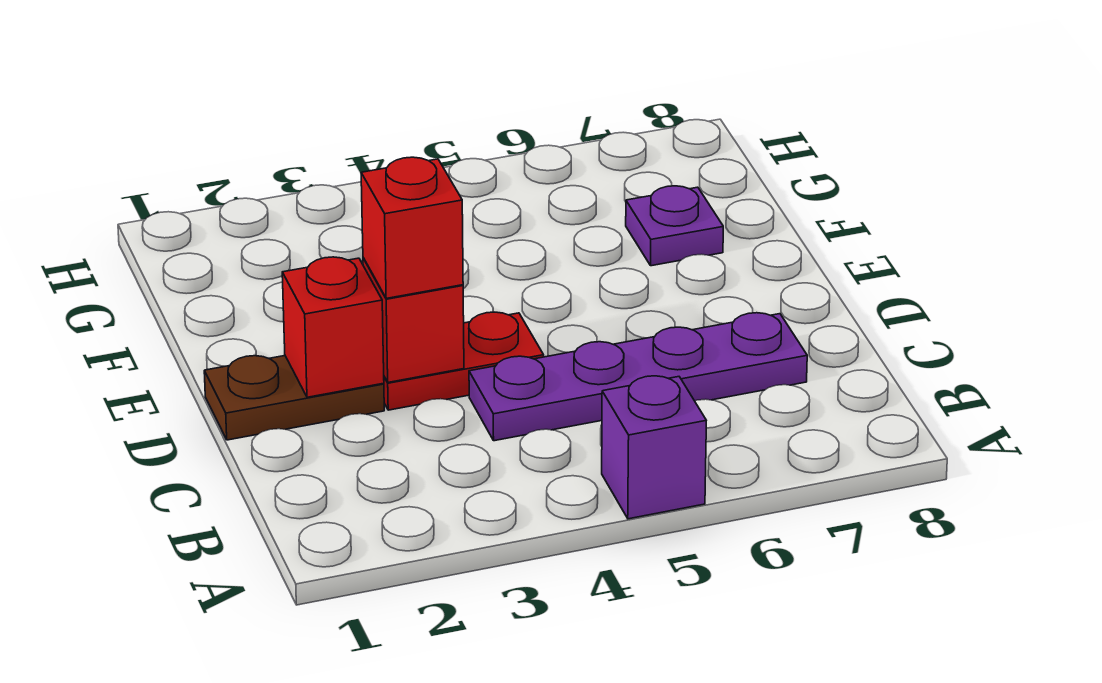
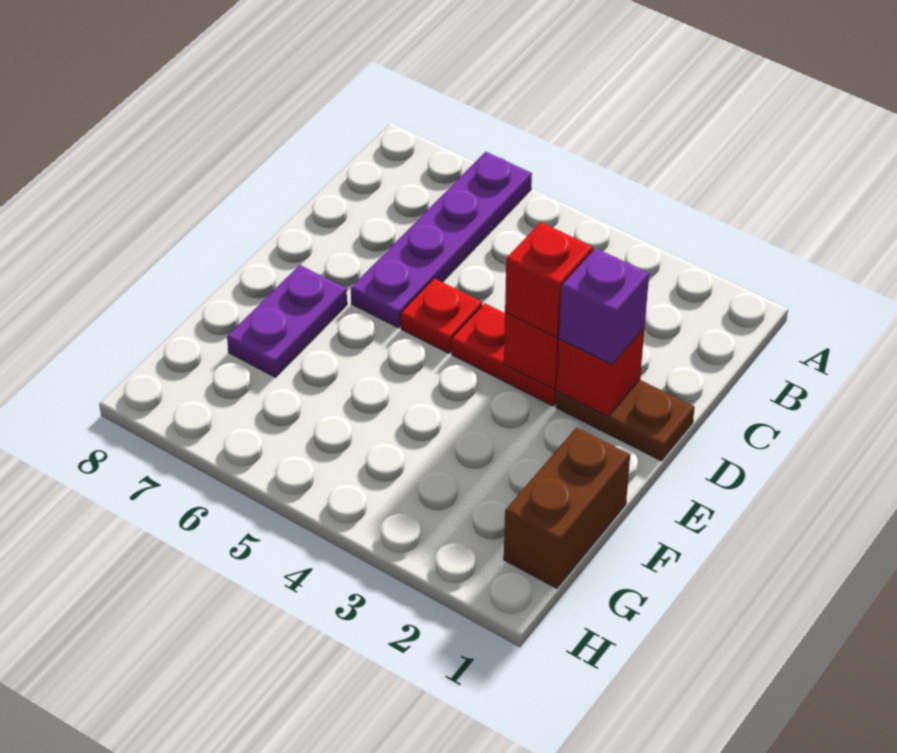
purple brick A5 level 1 -> purple brick D2 level 3
purple plate C4:C7 level 1 -> purple plate A6:D6 level 1
none -> red plate D5 level 1
none -> brown brick F1:G1 level 1
purple plate F7 level 1 -> purple plate E7:F7 level 1

